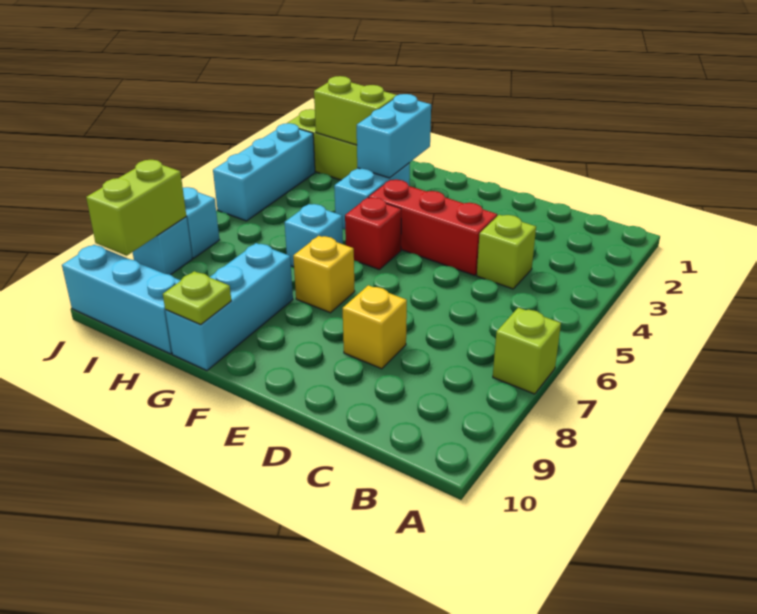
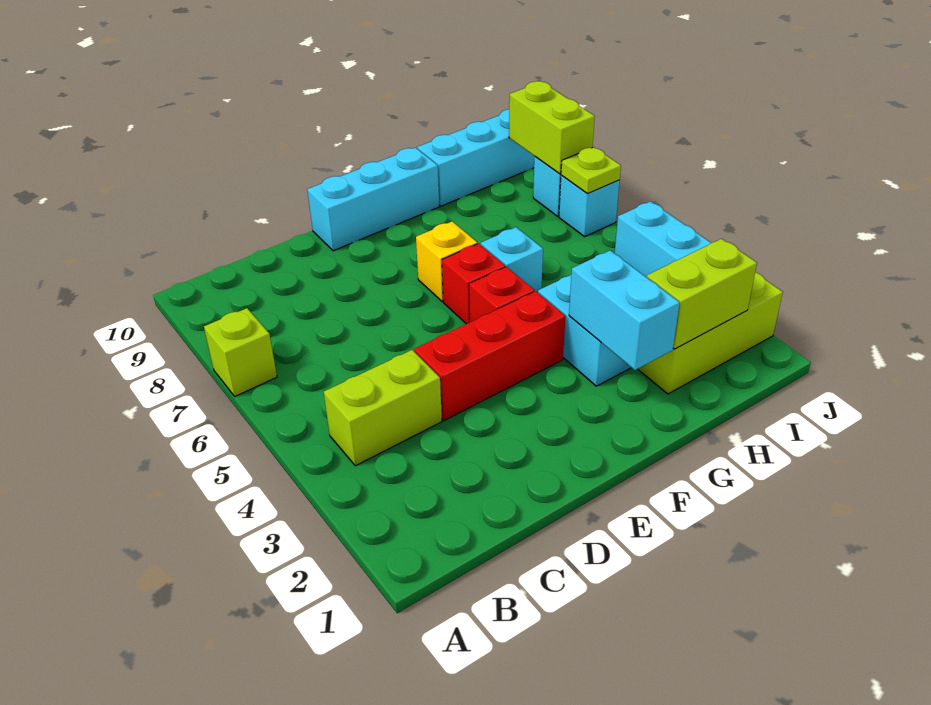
lime brick C4 level 1 -> lime brick B4:C4 level 1
yellow brick D8 level 1 -> none
none -> red brick F6 level 1
cyan brick G8:G10 level 1 -> cyan brick E10:G10 level 1
lime plate G10 level 2 -> lime plate J7 level 2

